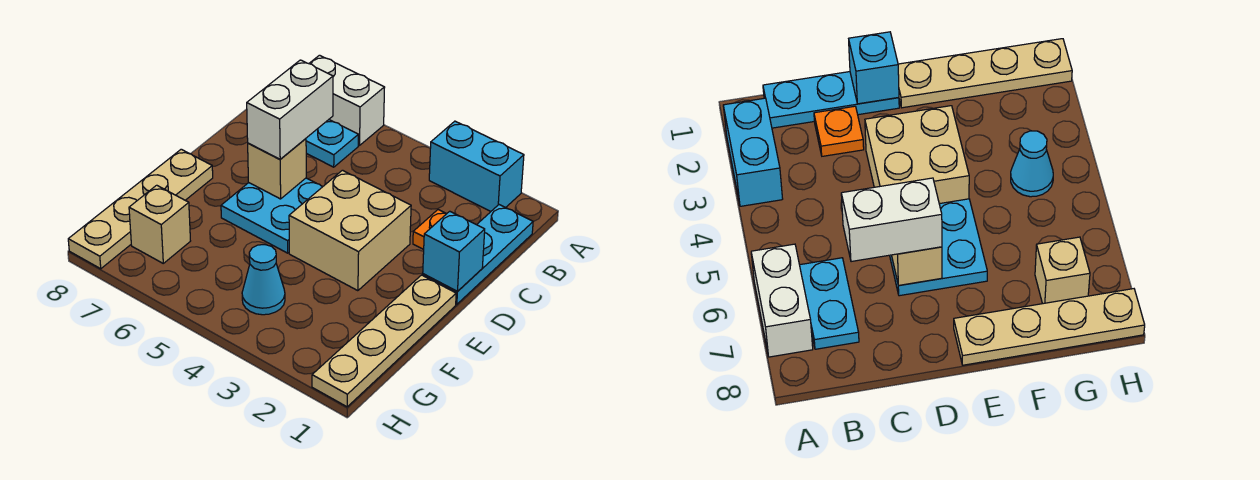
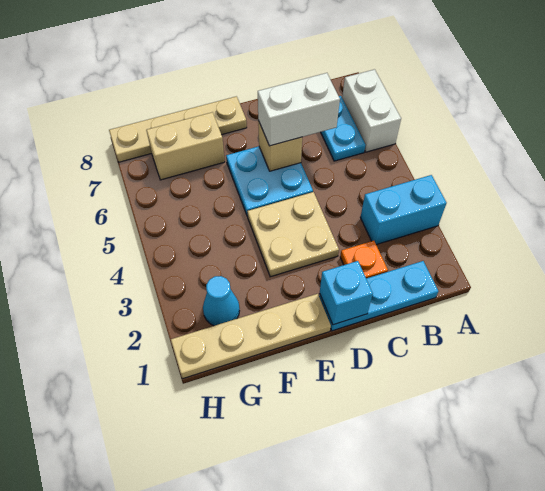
cyan brick A2:A3 level 1 -> cyan brick A3:B3 level 1
tan brick D3:E4 level 1 -> tan plate D3:E4 level 1
cyan cone G4 level 1 -> cyan cone G2 level 1
tan brick G7 level 1 -> tan brick F7:G7 level 1

